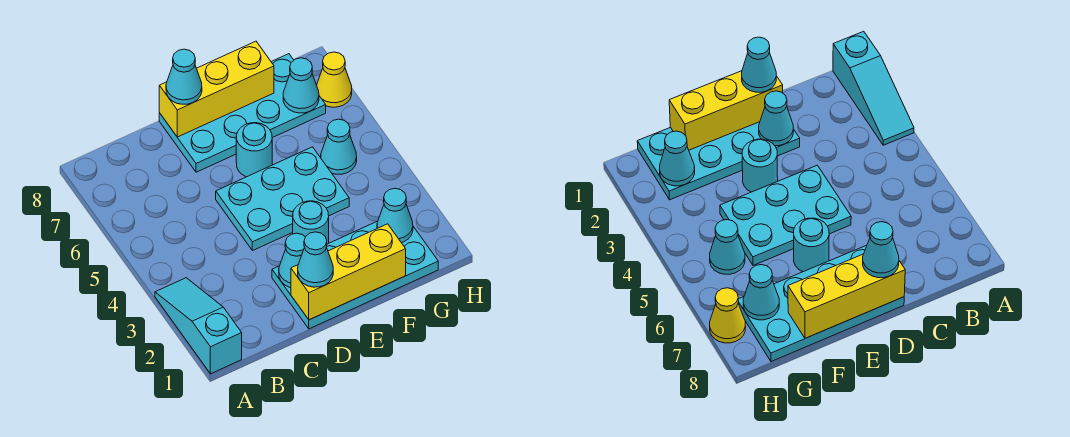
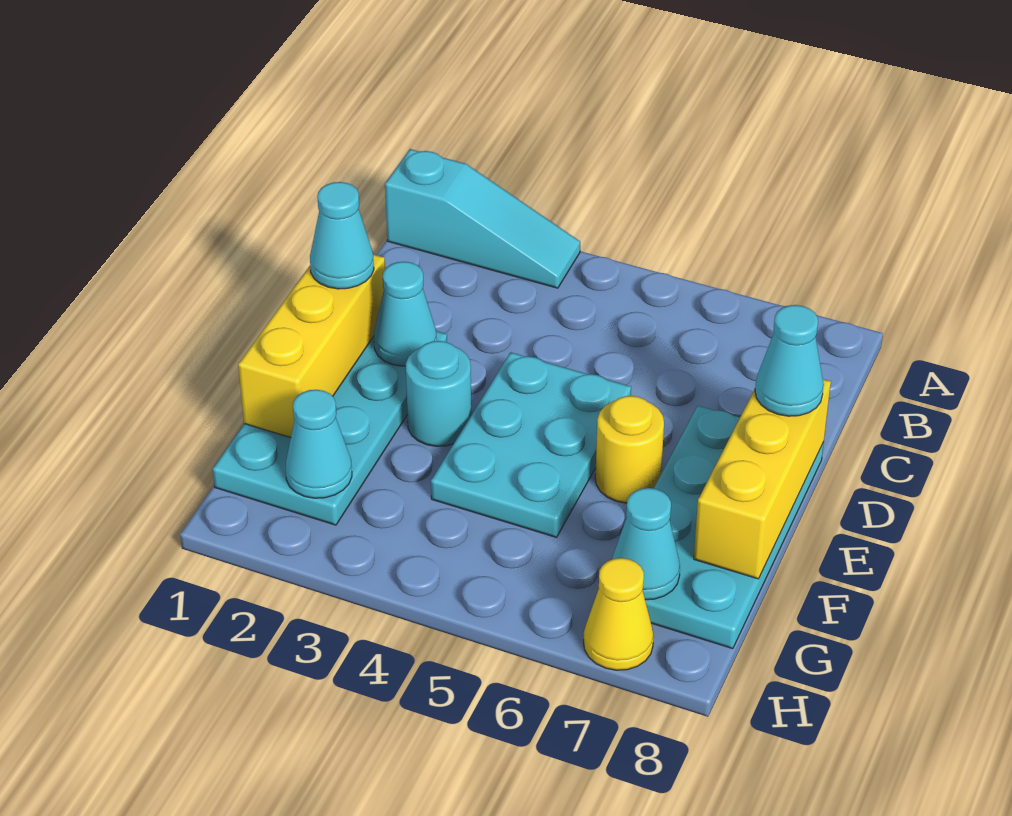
cyan round brick E6 level 1 -> yellow round brick E6 level 1
cyan cone G5 level 1 -> none

